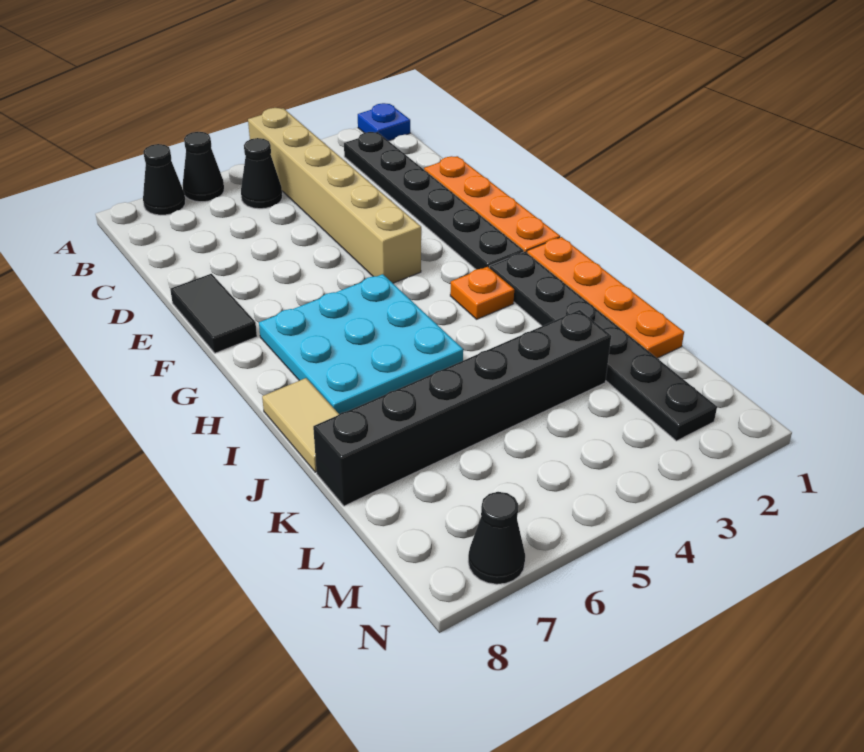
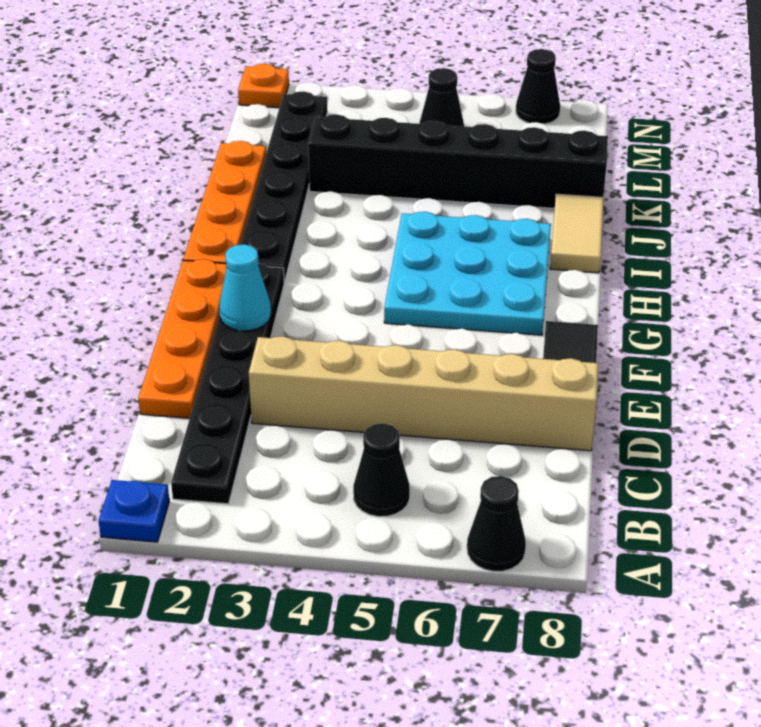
tan brick A4:F4 level 1 -> tan brick D3:D8 level 1
black cone A6 level 1 -> black cone M5 level 1
none -> cyan cone F2 level 2
orange plate H3 level 1 -> orange plate N1 level 1

